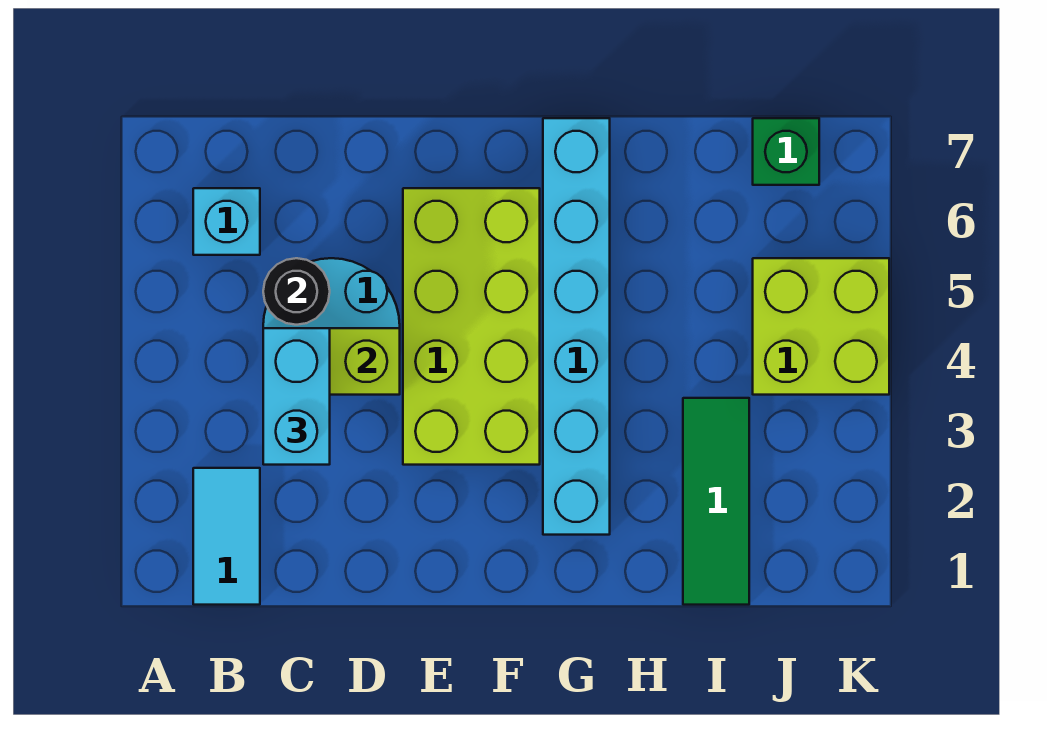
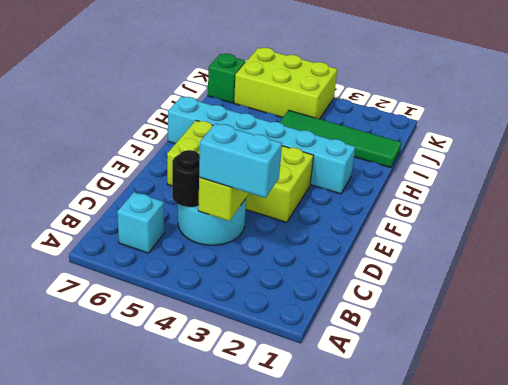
cyan tile B1:B2 level 1 -> none
green tile I1:I3 level 1 -> green tile I1:I4 level 1
lime brick J4:K5 level 1 -> lime brick J4:K6 level 1

